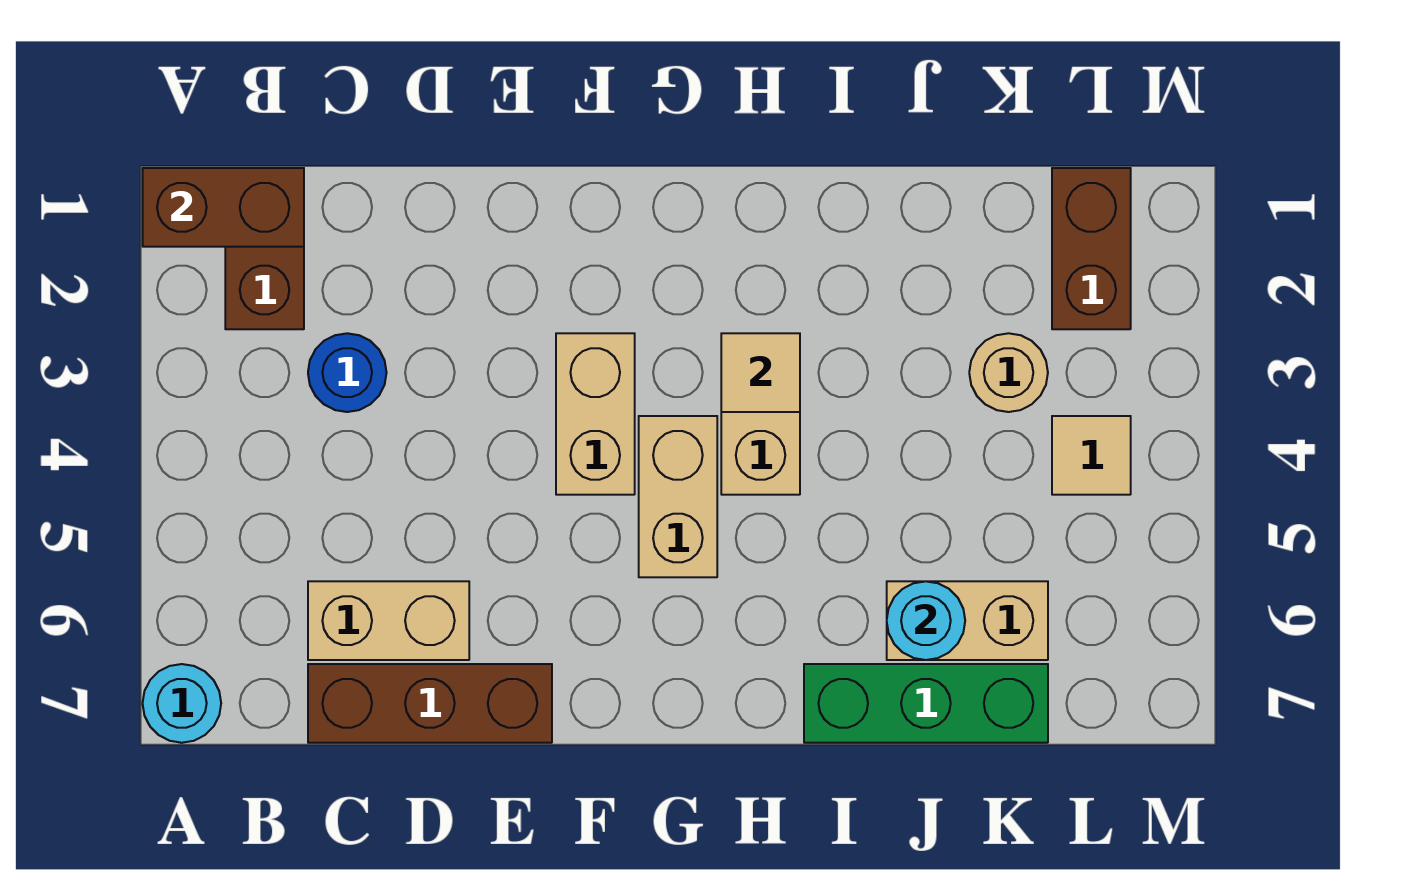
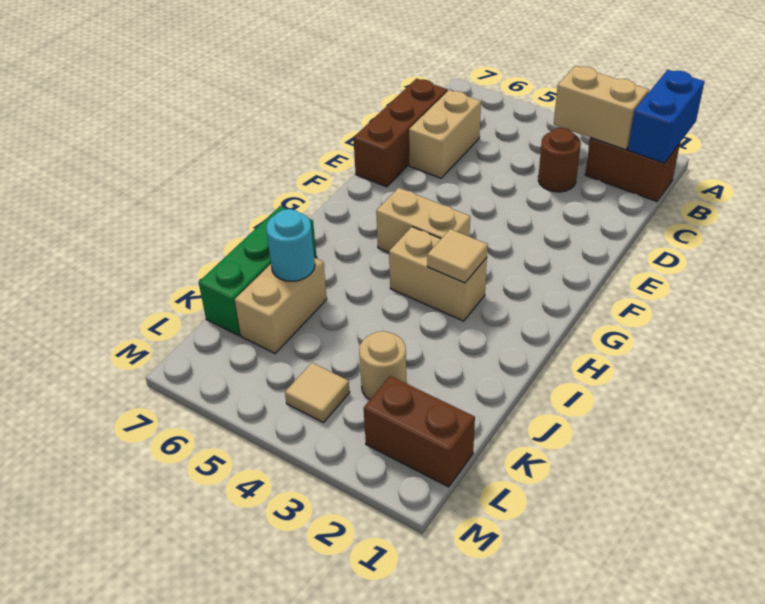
brown brick A1:B1 level 2 -> blue brick A1:B1 level 2
cyan round brick A7 level 1 -> none
blue round brick C3 level 1 -> brown round brick C3 level 1
tan brick F3:F4 level 1 -> tan brick B2:B3 level 2

